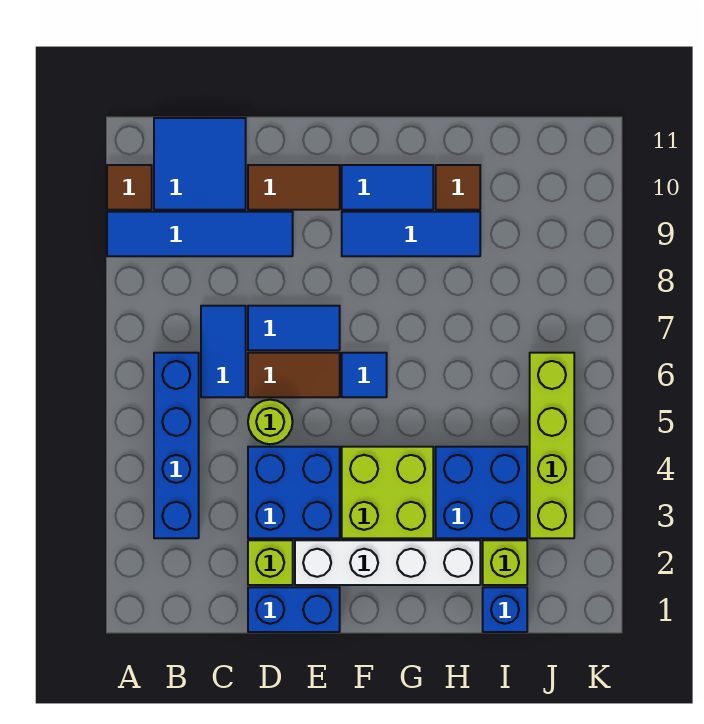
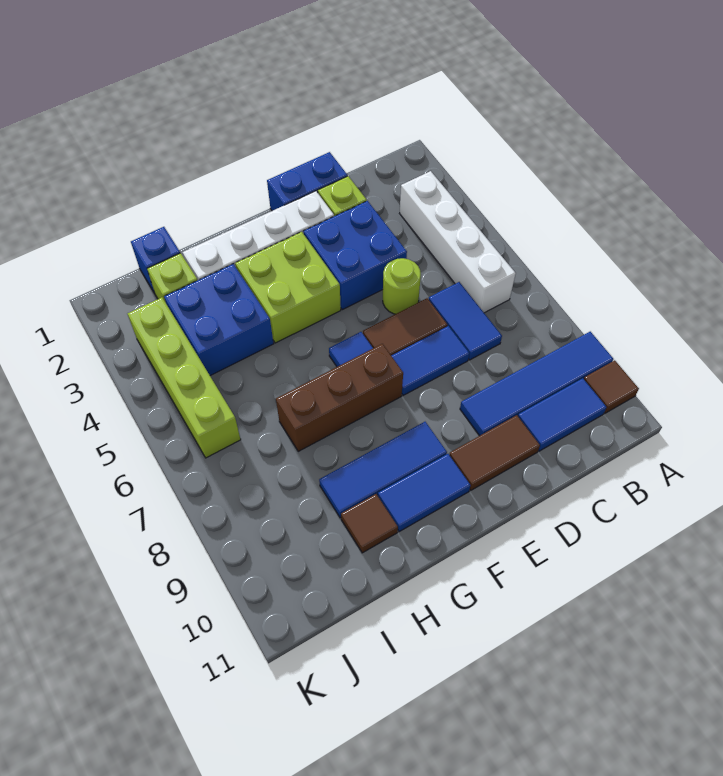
blue brick B3:B6 level 1 -> white brick B3:B6 level 1
blue tile B10:C11 level 1 -> blue tile B10:C10 level 1
none -> brown brick F7:H7 level 1

